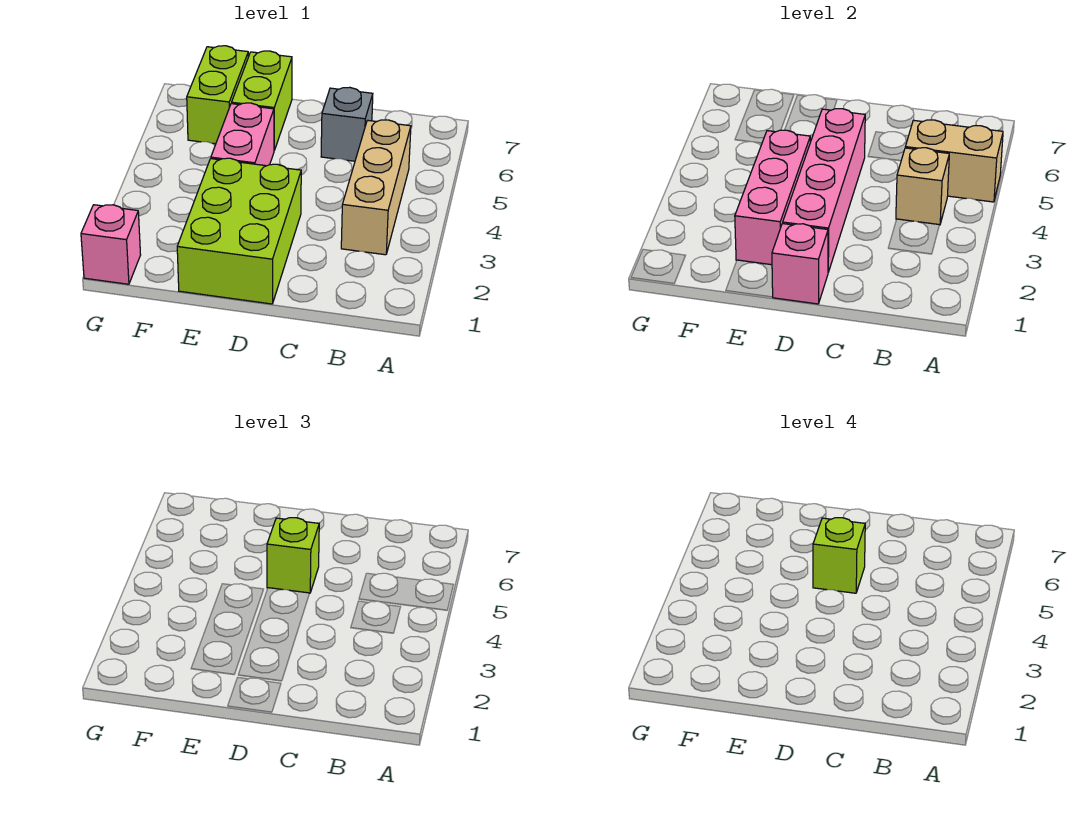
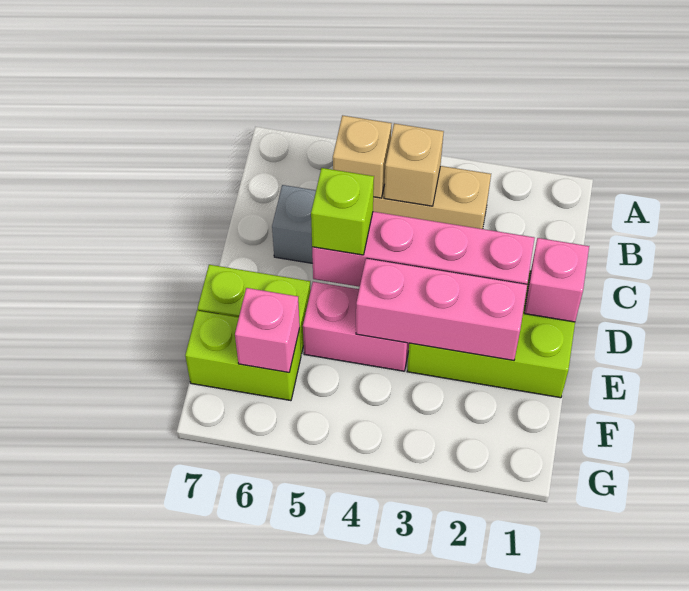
tan brick A5:B5 level 2 -> tan brick B5 level 2
lime brick D5 level 4 -> none
pink brick G1 level 1 -> pink brick F6 level 2

